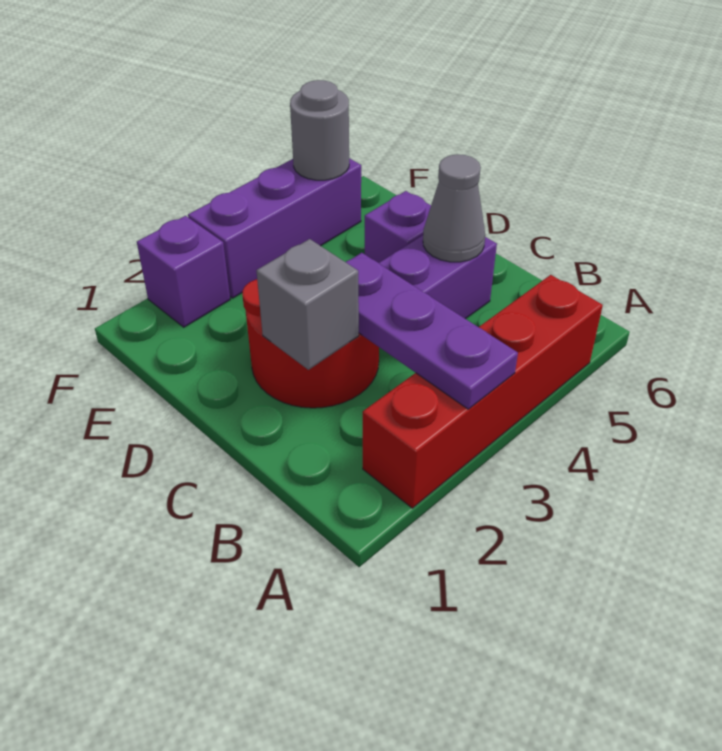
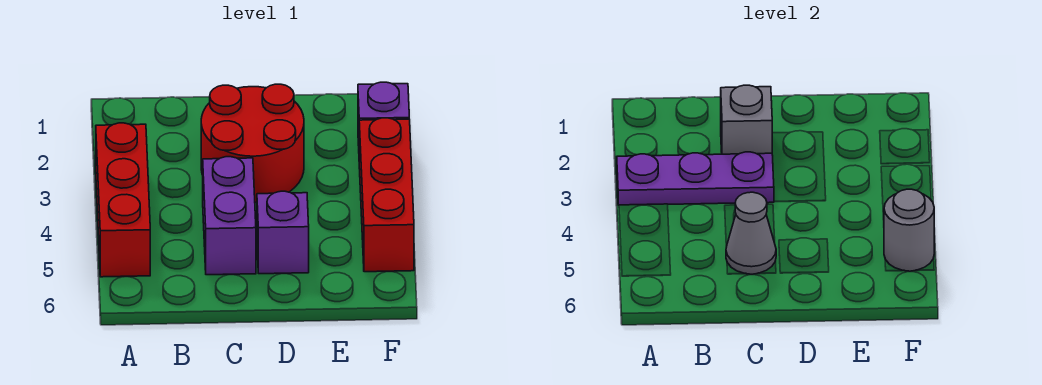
red brick A2:A5 level 1 -> red brick A3:A5 level 1
purple brick F3:F5 level 1 -> red brick F3:F5 level 1

